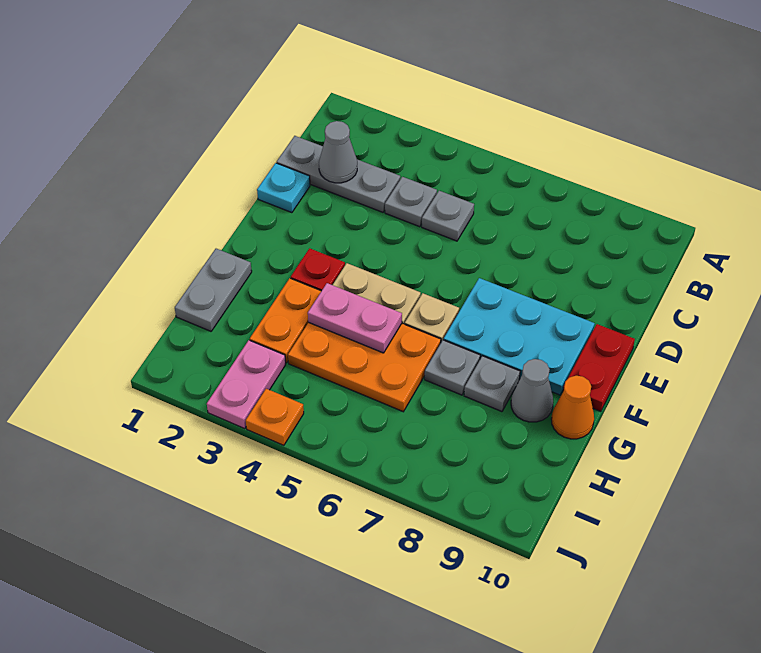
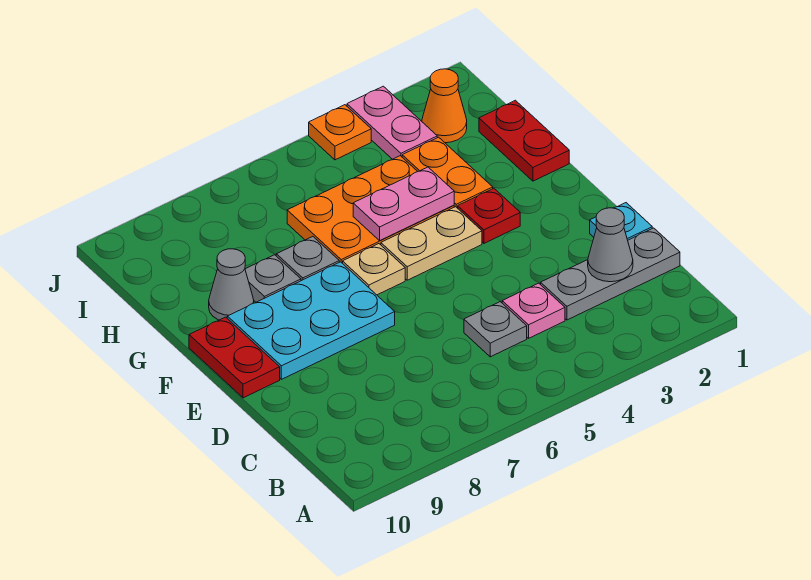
grey plate C4 level 1 -> pink plate C4 level 1
grey plate G1:H1 level 1 -> red plate G1:H1 level 1
orange cone G10 level 1 -> orange cone I2 level 1

